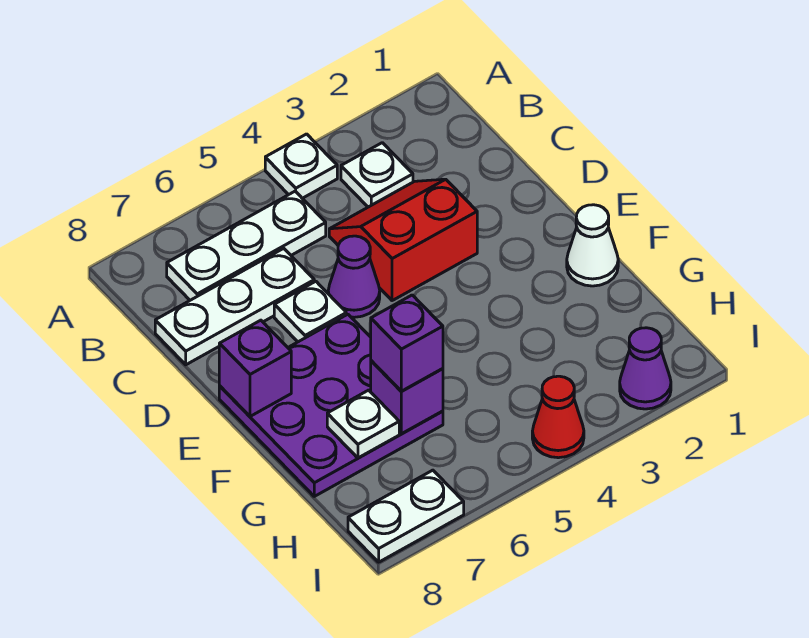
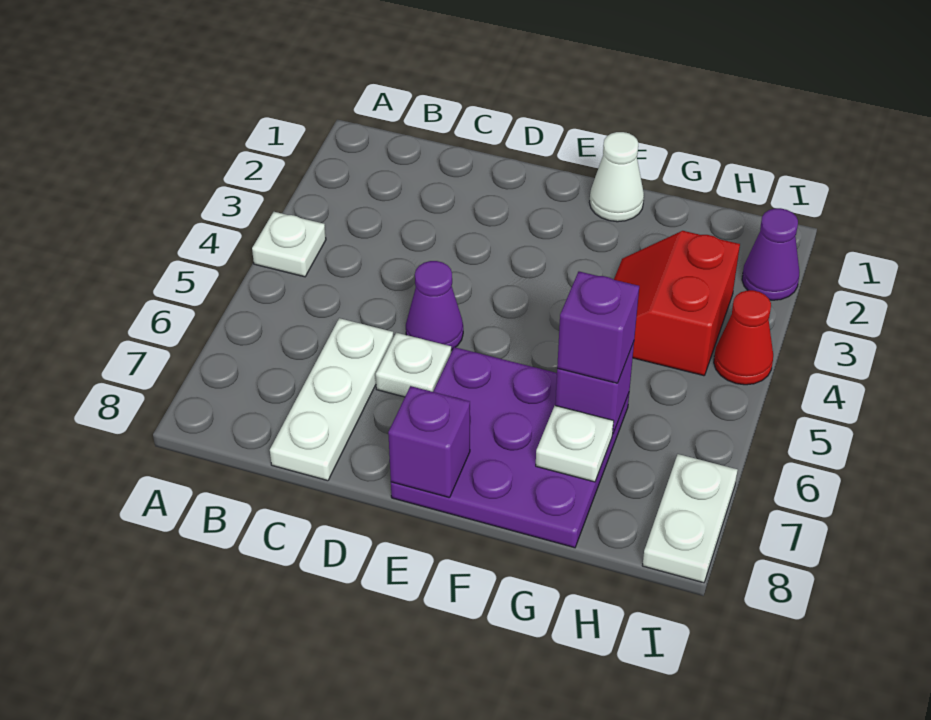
white plate B3 level 1 -> none
white plate B5:B7 level 1 -> none
red slope C3:D4 level 1 top D -> red slope G3:H4 level 1 top H

